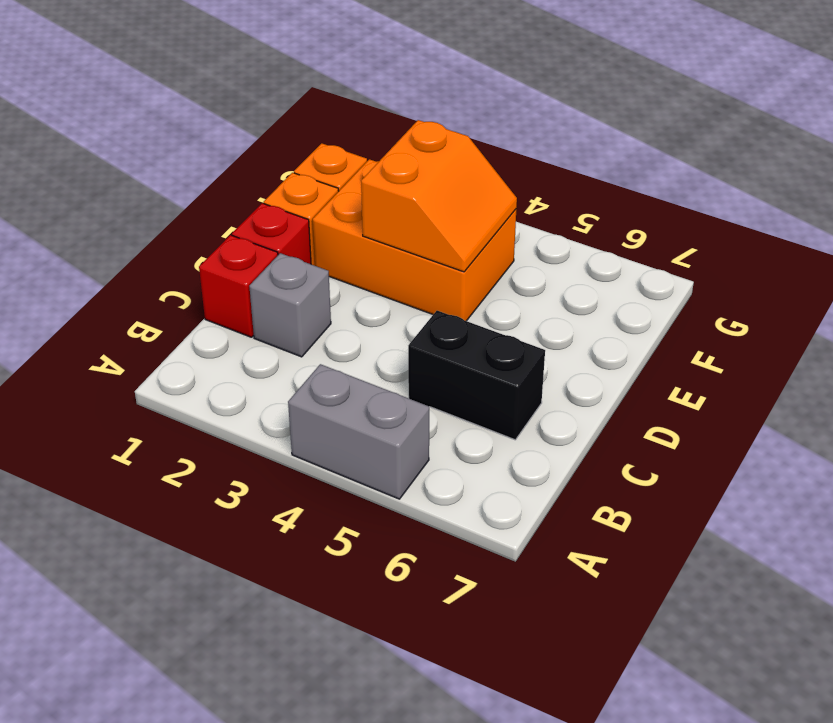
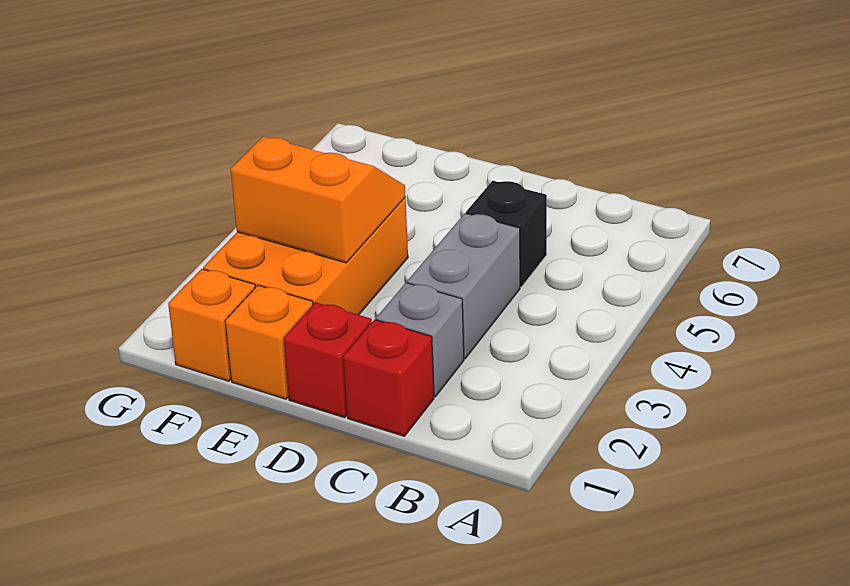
grey brick A4:A5 level 1 -> grey brick C3:C4 level 1
black brick C5:C6 level 1 -> black brick C5 level 1

